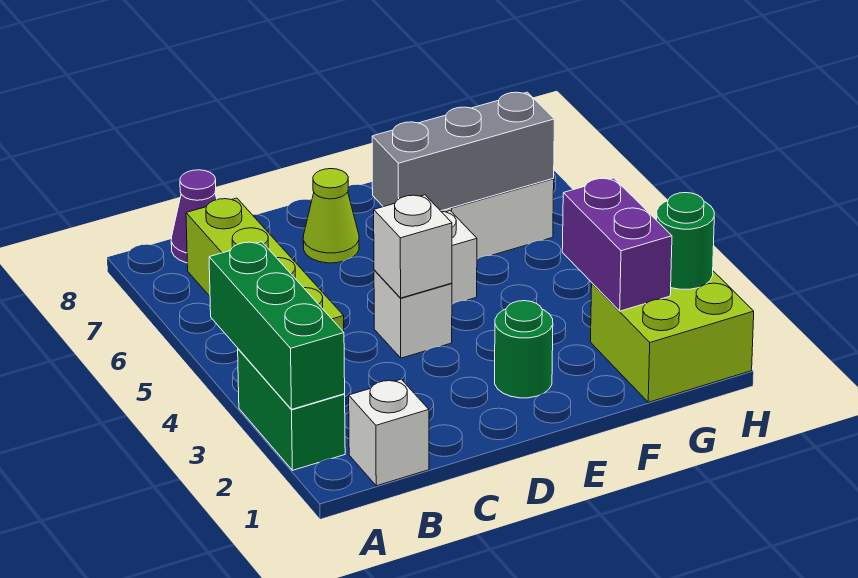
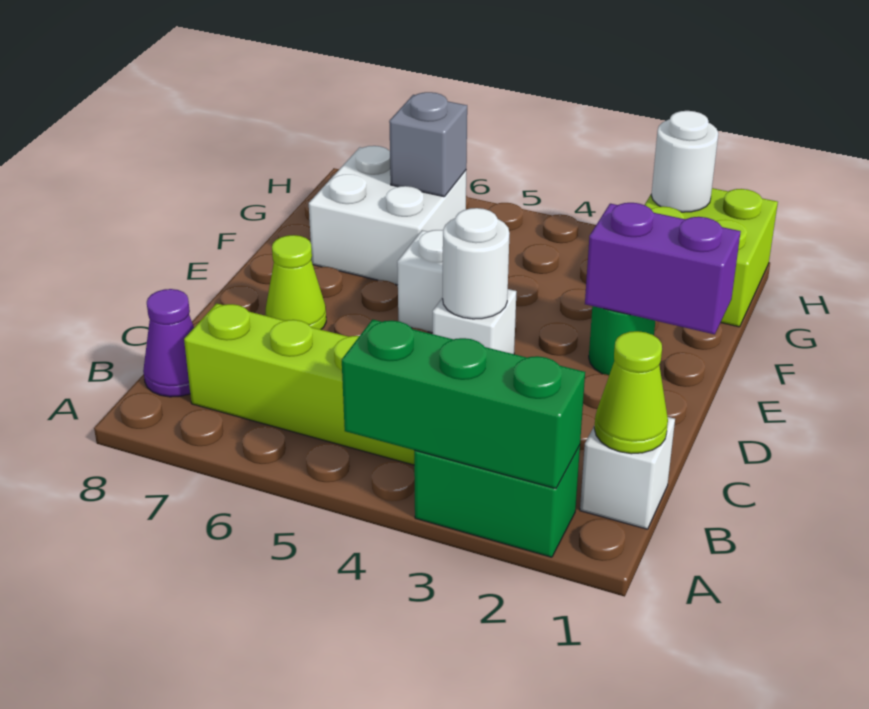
none -> lime cone B1 level 2
white brick D4 level 2 -> white round brick D4 level 2
grey brick E6:G6 level 2 -> grey brick G6 level 2
purple brick G2:G3 level 2 -> purple brick E1:E2 level 2
green round brick H2 level 2 -> white round brick H2 level 2

